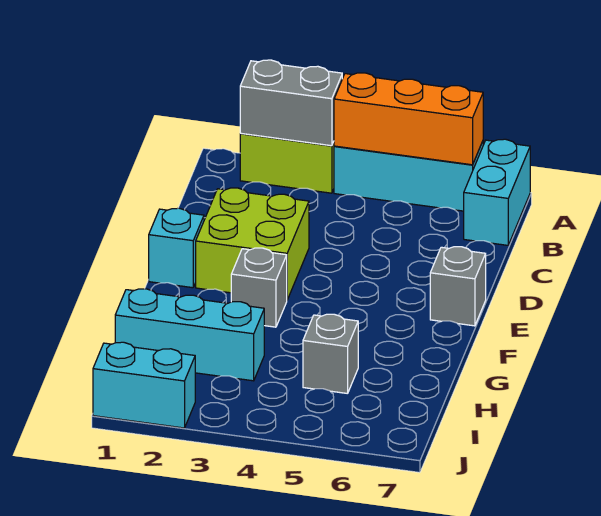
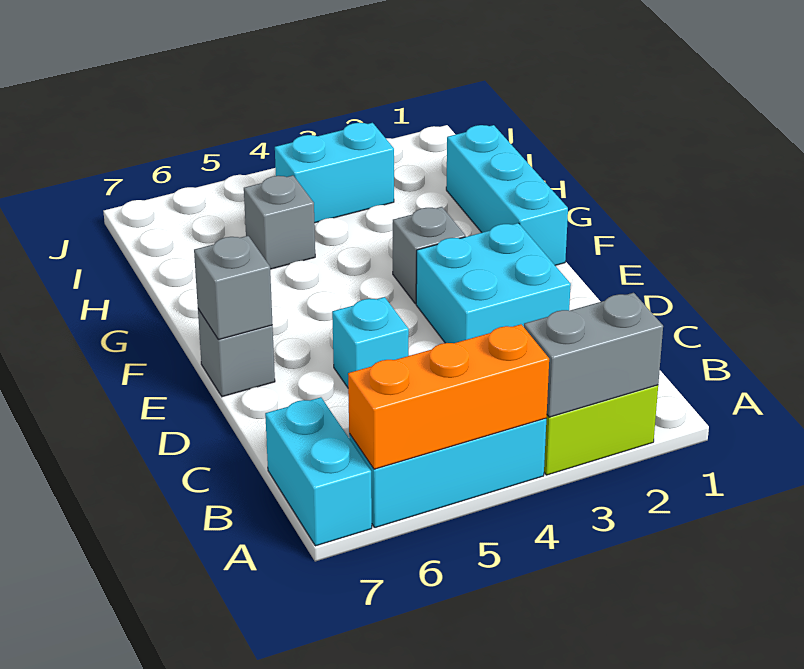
lime brick D2:E3 level 1 -> cyan brick D2:E3 level 1
cyan brick E1 level 1 -> cyan brick D5 level 1
none -> grey brick E7 level 2
cyan brick H1:H3 level 1 -> cyan brick F1:H1 level 1
cyan brick J1:J2 level 1 -> cyan brick I3:I4 level 1

